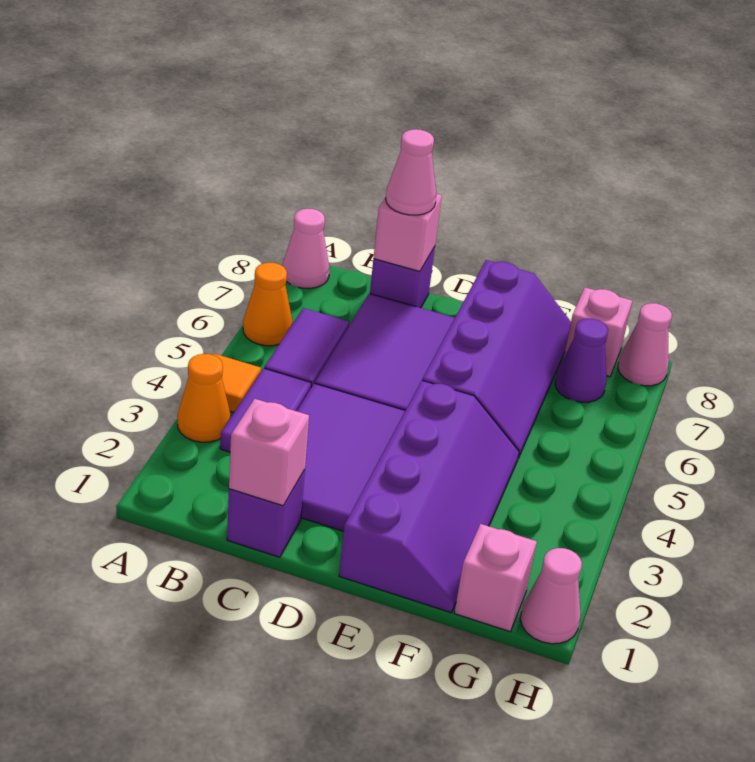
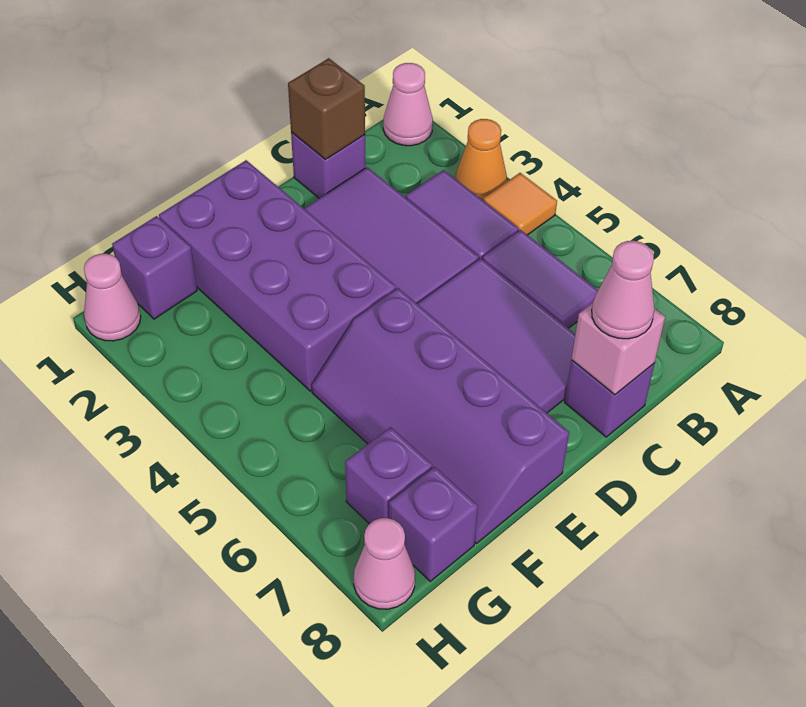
orange cone A6 level 1 -> none
pink cone A8 level 1 -> pink cone A1 level 1
pink brick C1 level 2 -> brown brick C1 level 2
purple slope E1:F4 level 1 top E -> purple brick E1:F4 level 1
pink brick G1 level 1 -> purple brick G1 level 1
purple cone G7 level 1 -> purple brick G7 level 1
pink brick G8 level 1 -> purple brick G8 level 1

